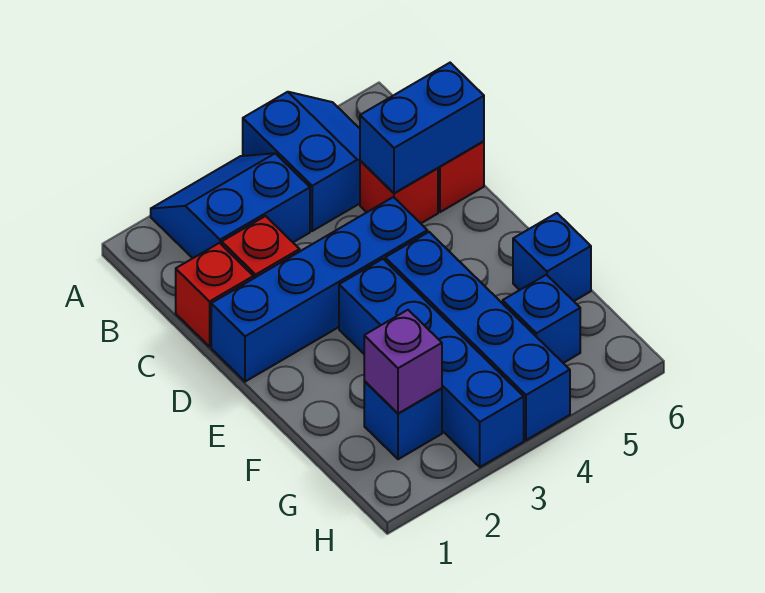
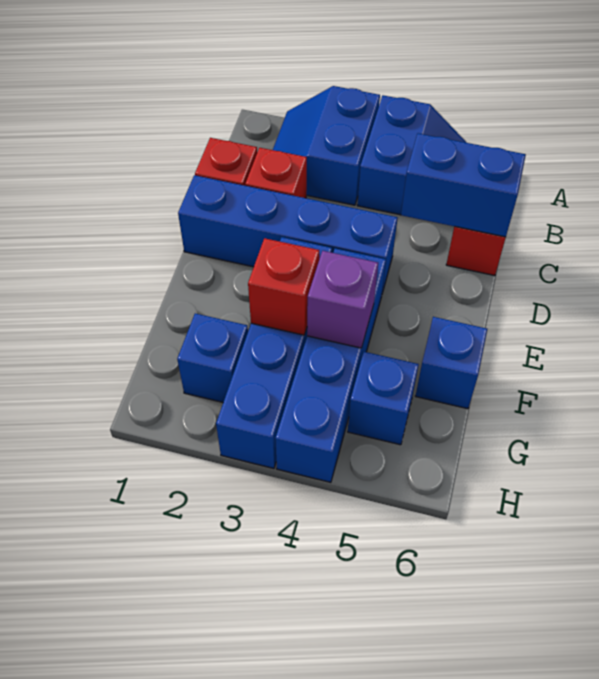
blue slope A2:B3 level 1 top B -> blue slope A2:B3 level 1 top 3
red brick C5 level 1 -> red brick F3 level 2
purple brick G2 level 2 -> purple brick F4 level 2

